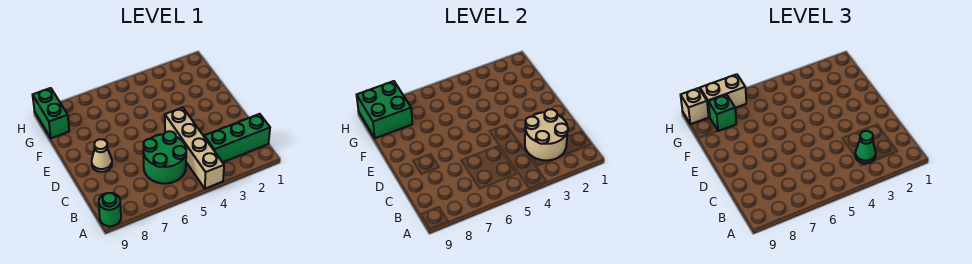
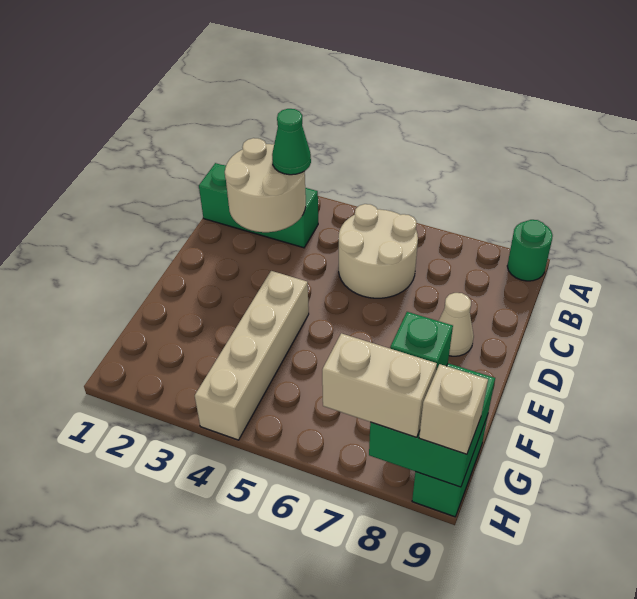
tan brick A4:D4 level 1 -> tan brick E4:H4 level 1
green round brick B5:C6 level 1 -> tan round brick B5:C6 level 1

